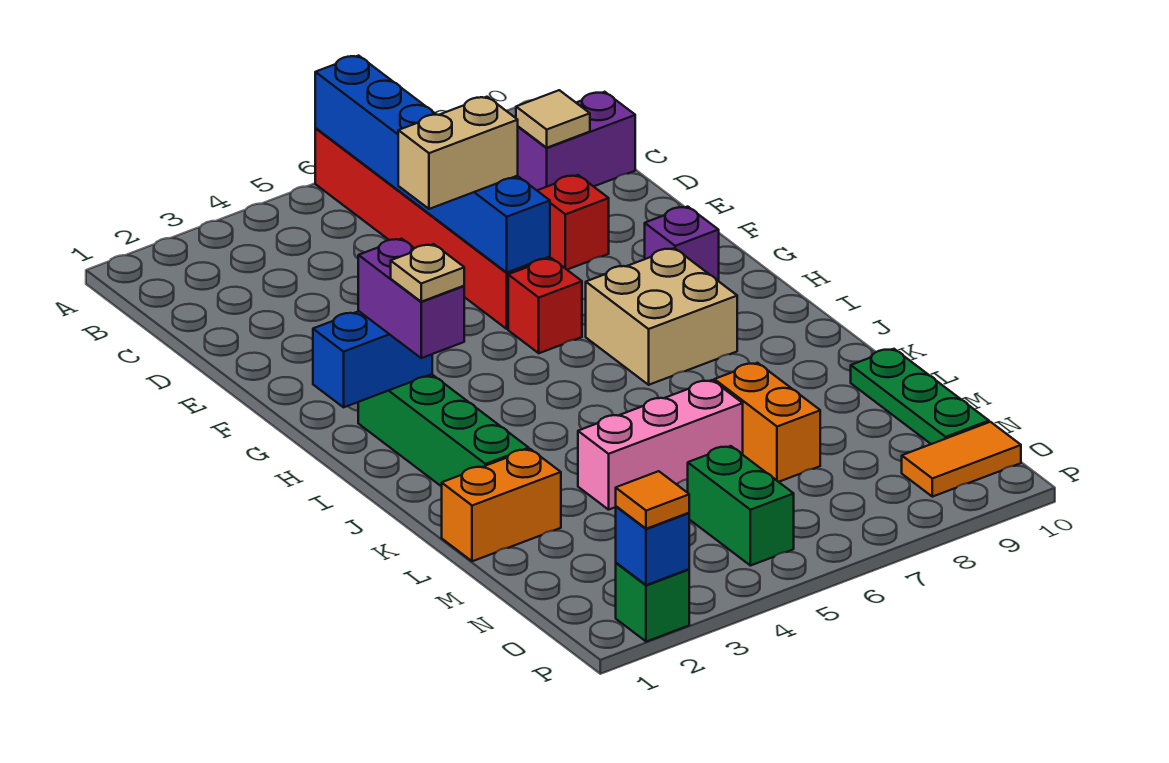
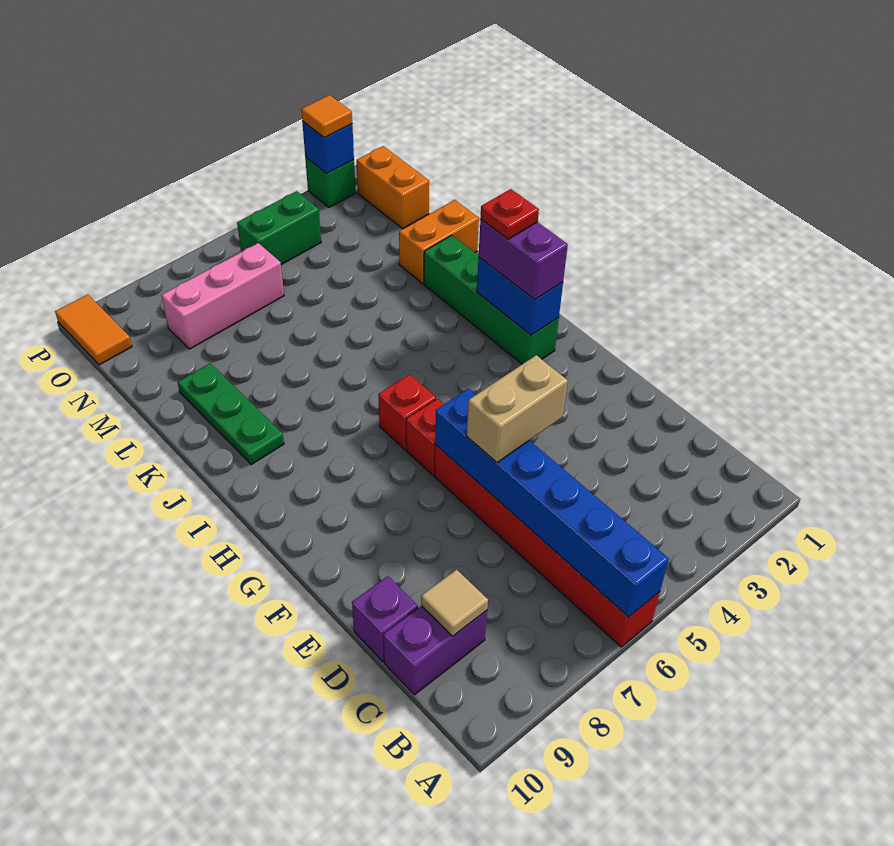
red brick E8 level 1 -> red brick H6 level 1
purple brick G9 level 1 -> purple brick D10 level 1
blue brick H1:H2 level 2 -> blue brick H2:I2 level 2
tan brick H7:I8 level 1 -> none
tan plate I2 level 4 -> red plate I2 level 4
pink brick L4:L6 level 1 -> pink brick N6:N8 level 1
orange brick L7:M7 level 1 -> orange brick N1:O1 level 1
green plate L10:N10 level 1 -> green plate J9:L9 level 1
green brick N5:O5 level 1 -> green brick O4:O5 level 1
orange tile O9:O10 level 1 -> orange tile O10:P10 level 1

